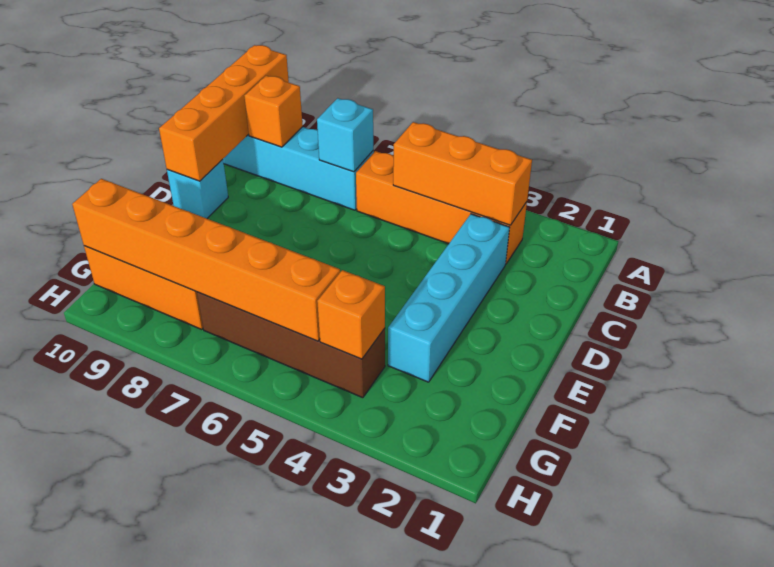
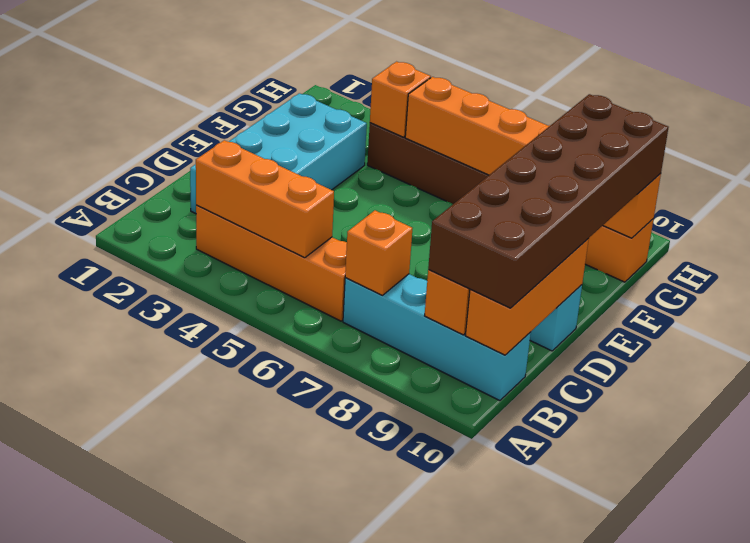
orange brick A10:D10 level 2 -> orange brick B10:D10 level 2
cyan brick B7 level 2 -> orange brick B7 level 2
none -> brown brick B9:G10 level 3
cyan brick C3:F3 level 1 -> cyan brick C2:F3 level 1

